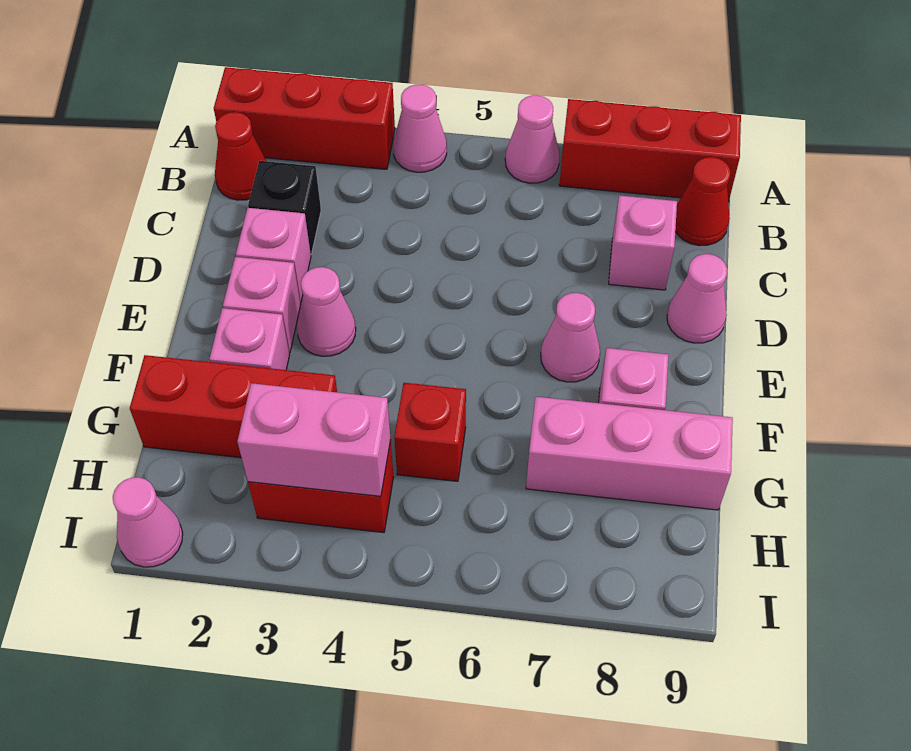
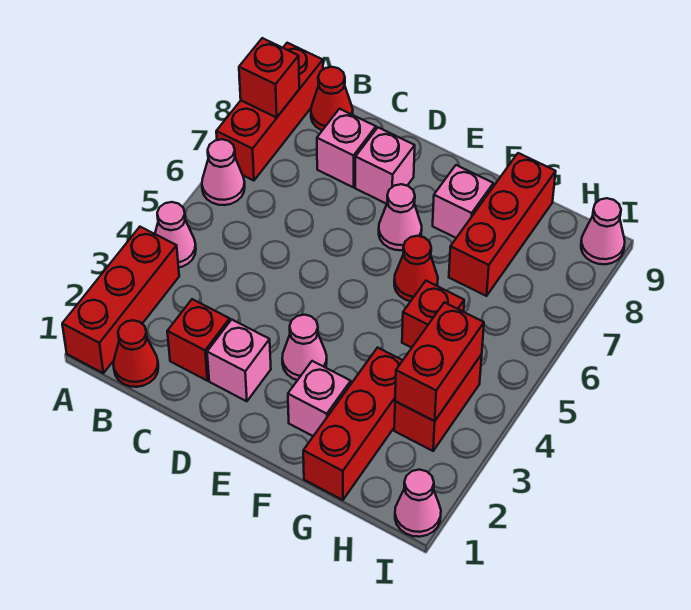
none -> red brick A8 level 2
black brick C2 level 1 -> red brick C2 level 1
pink cone D9 level 1 -> pink cone I9 level 1
pink brick E2 level 1 -> pink brick D8 level 1
none -> red cone F6 level 1
pink brick G7:G9 level 1 -> red brick G7:G9 level 1
pink brick H3:H4 level 2 -> red brick H3:H4 level 2

